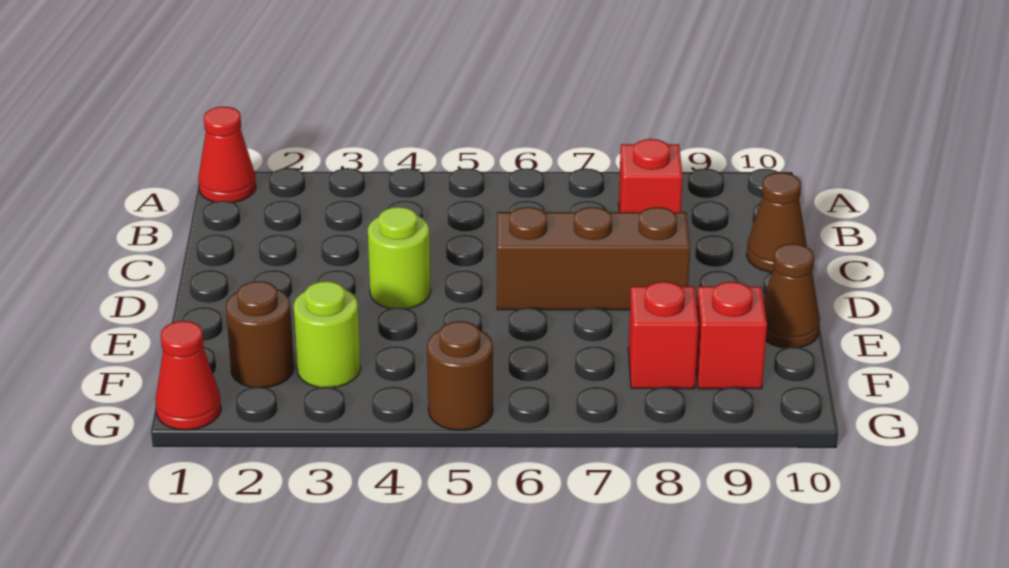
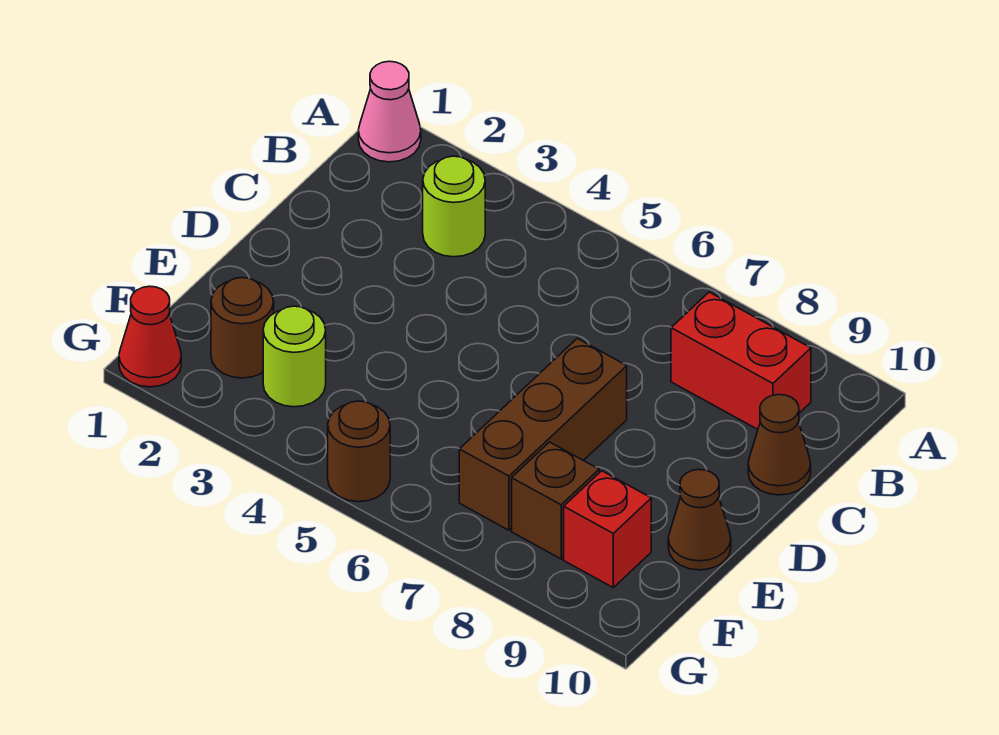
red cone A1 level 1 -> pink cone A1 level 1
red brick B8 level 1 -> red brick B8:B9 level 1
lime round brick D4 level 1 -> lime round brick B3 level 1
brown brick D6:D8 level 1 -> brown brick D7:F7 level 1
red brick F8 level 1 -> brown brick F8 level 1

